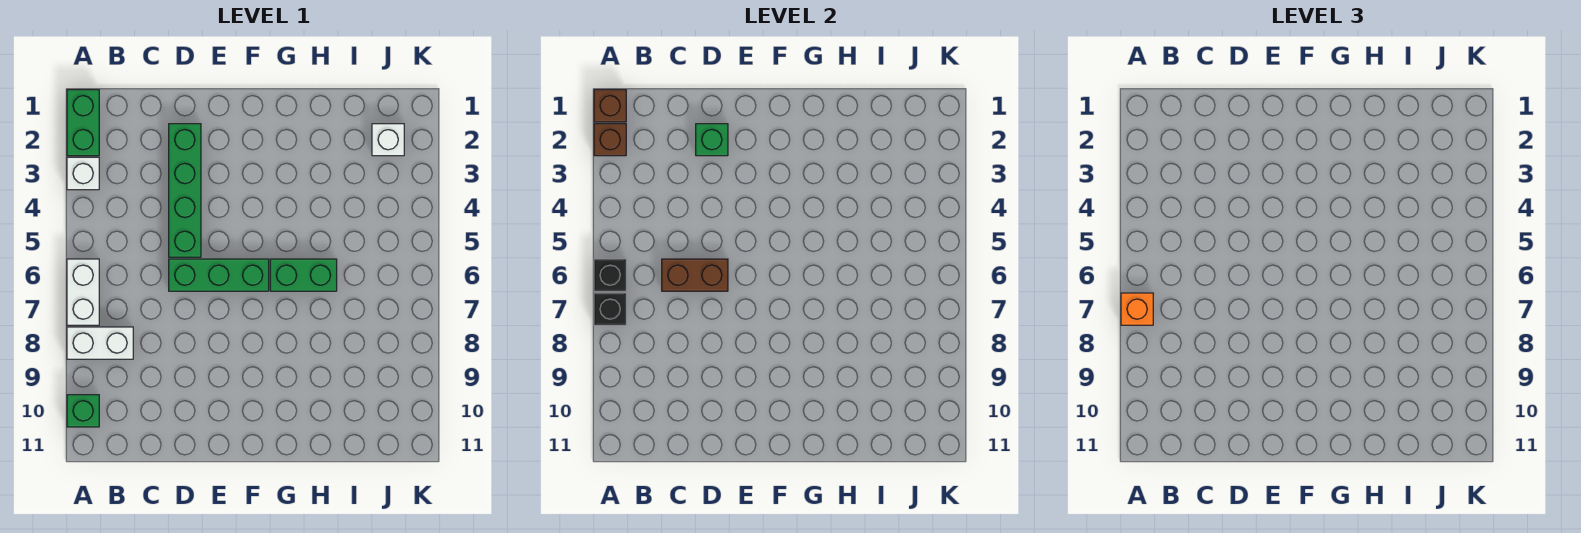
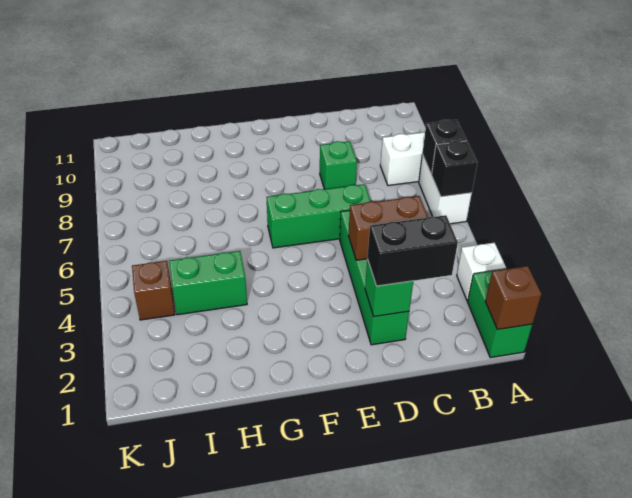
brown brick A2 level 2 -> brown brick J4 level 1
orange brick A7 level 3 -> none
green brick A10 level 1 -> green brick D8 level 1
none -> black brick C2:D2 level 3
brown brick C6:D6 level 2 -> brown brick C4:D4 level 2
green brick G6:H6 level 1 -> green brick H4:I4 level 1
white brick J2 level 1 -> none

